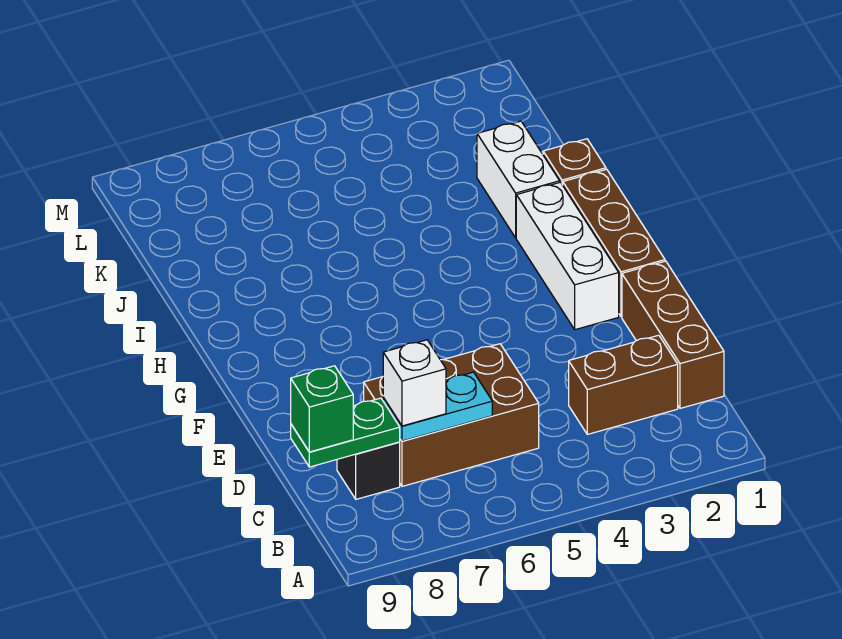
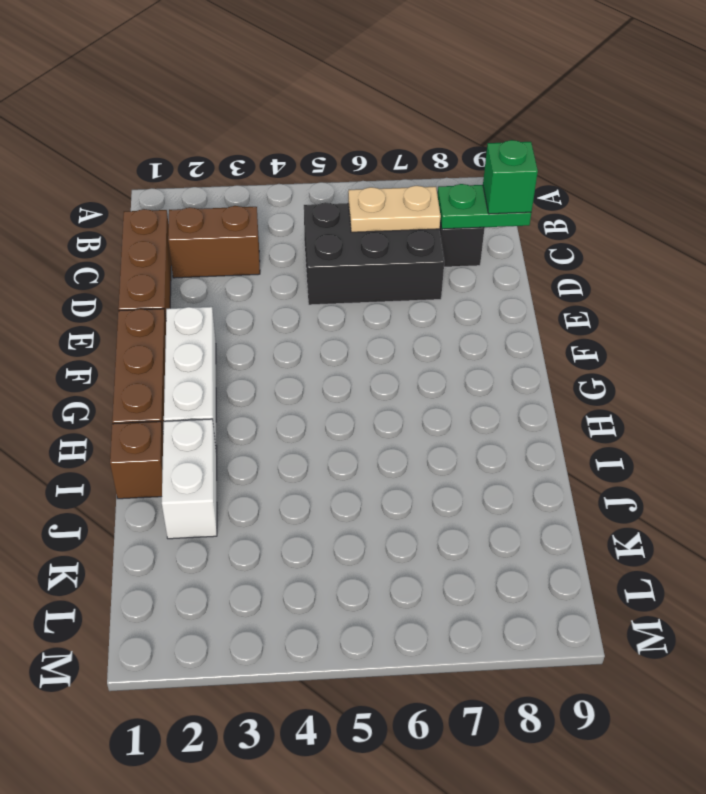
brown brick C5:D7 level 1 -> black brick C5:D7 level 1
cyan plate C6:C7 level 2 -> tan plate C6:C7 level 2
white brick C7 level 3 -> none

